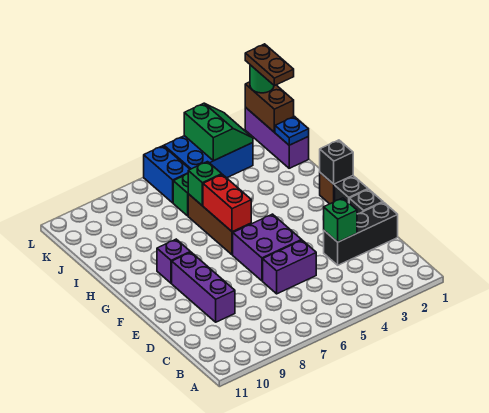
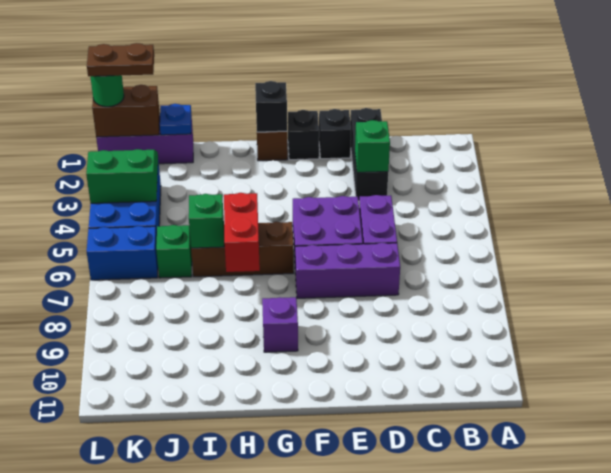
purple brick D9:F9 level 1 -> purple brick D7:F7 level 1
red brick G6:H6 level 2 -> red brick H6:H7 level 2

